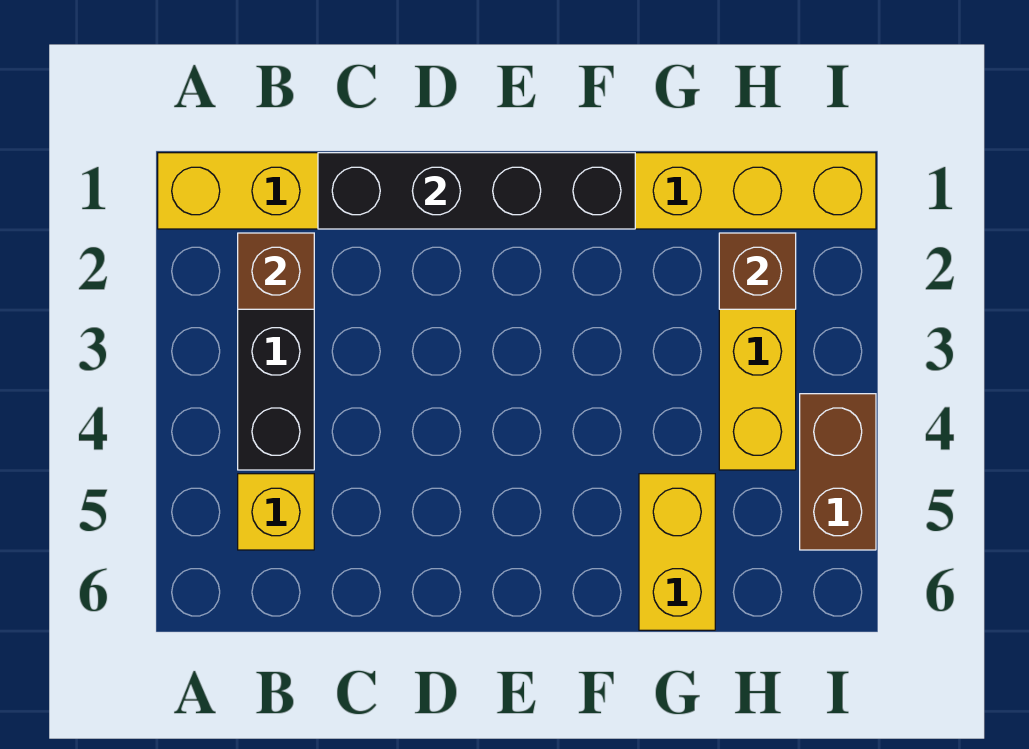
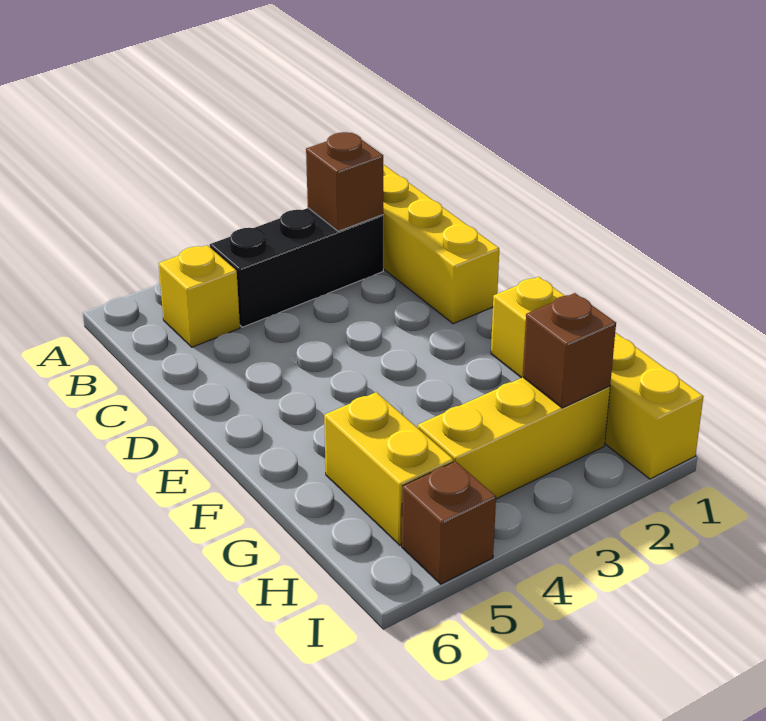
black brick C1:F1 level 2 -> none
yellow brick G5:G6 level 1 -> yellow brick G5:H5 level 1
brown brick I4:I5 level 1 -> brown brick I5 level 1

